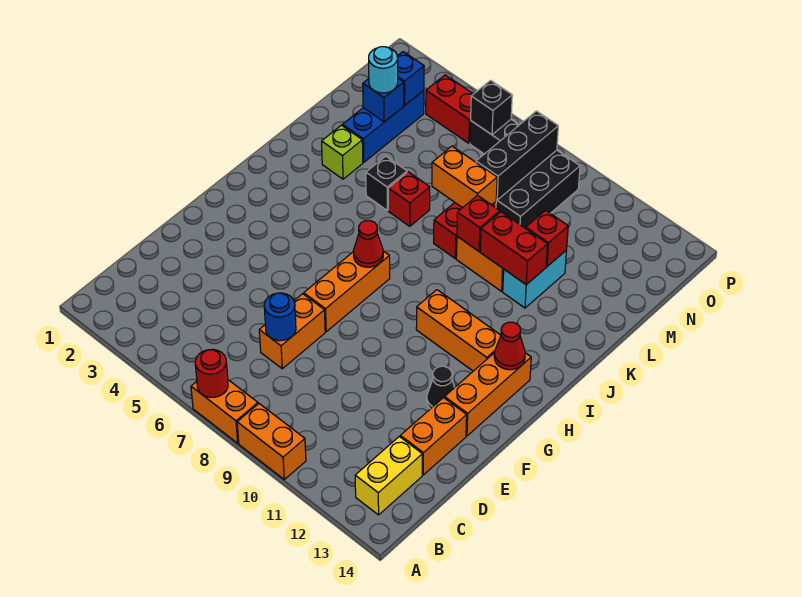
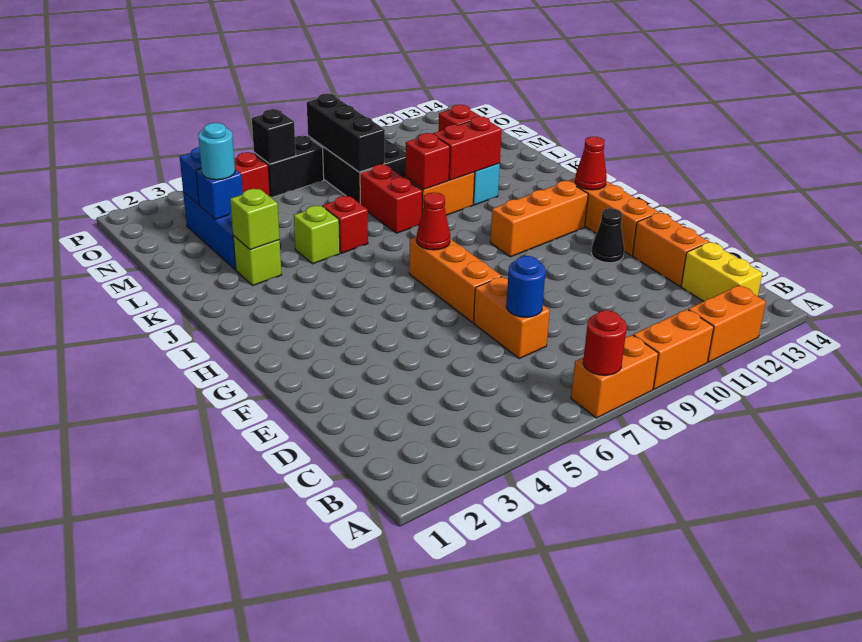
none -> lime brick K3 level 2
black brick K5 level 1 -> lime brick K5 level 1
orange brick L7:L8 level 2 -> orange brick A11:A12 level 1

